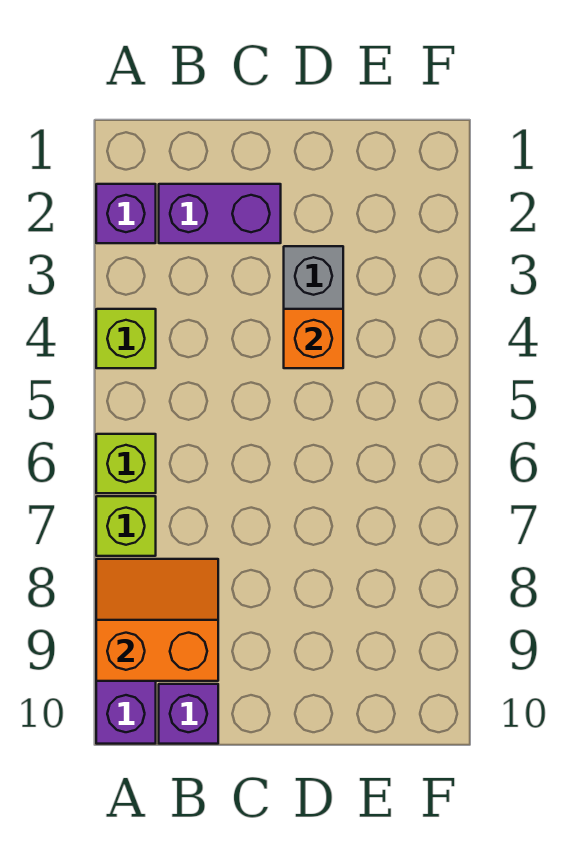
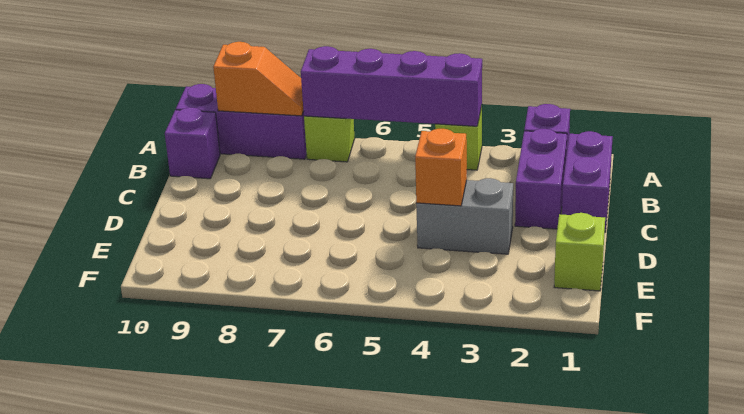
none -> purple brick A4:A7 level 2
lime brick A6 level 1 -> lime brick E1 level 1
orange slope A8:B9 level 2 top 9 -> orange slope A8:A9 level 2 top 9
none -> purple brick B1:C1 level 1

